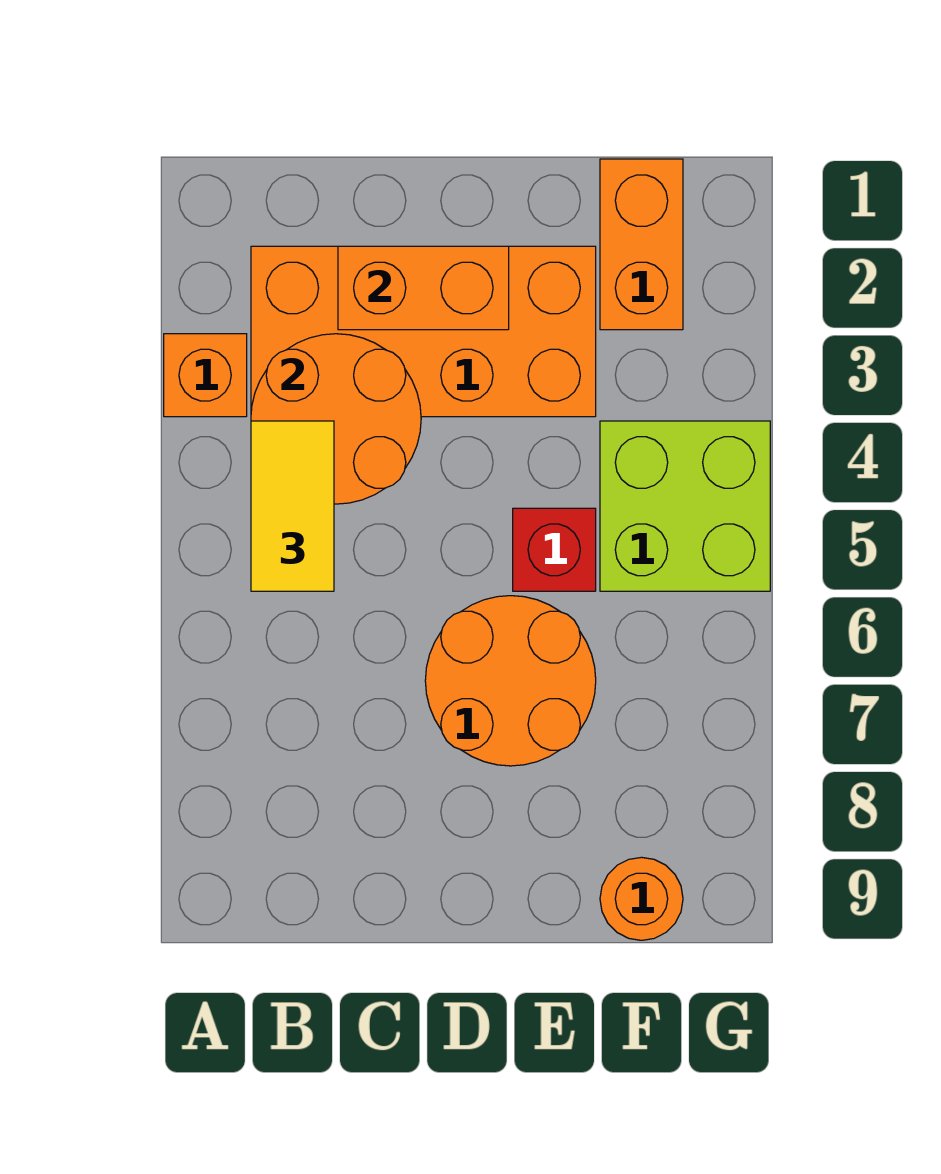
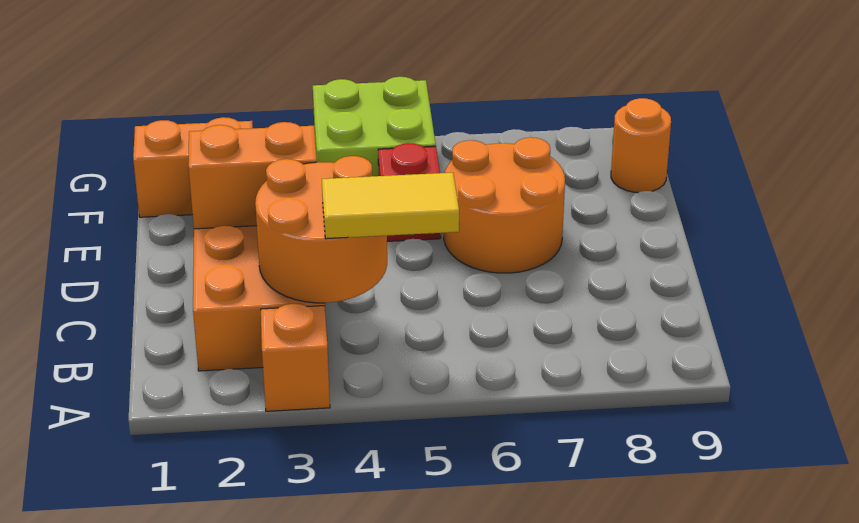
orange brick C2:D2 level 2 -> orange brick D2:D3 level 2

